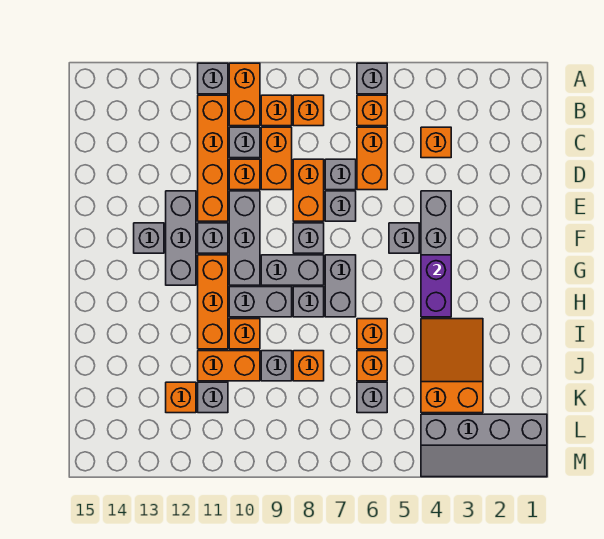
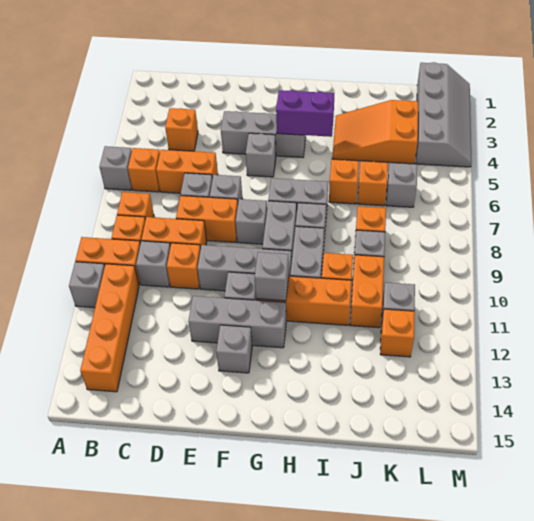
orange brick B11:E11 level 1 -> orange brick B11:B14 level 1
none -> grey brick G11 level 2

